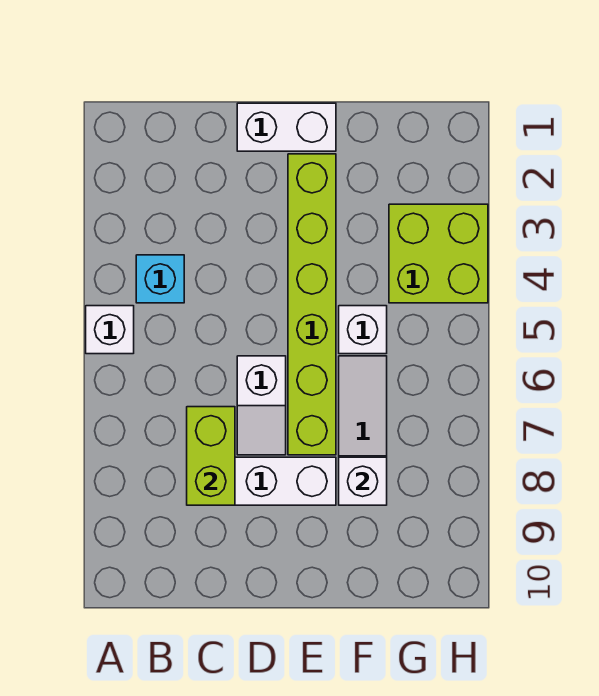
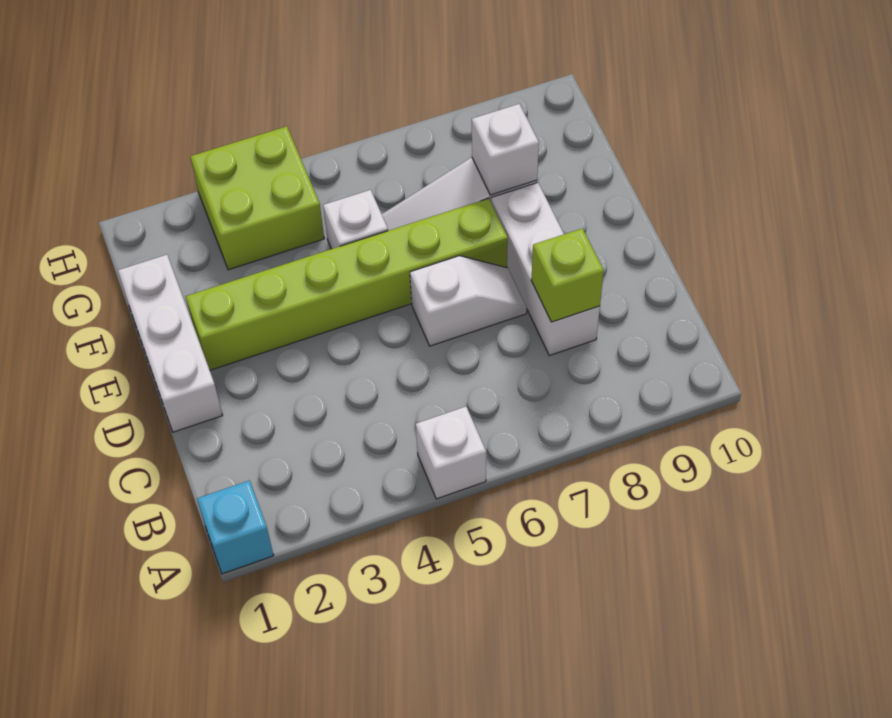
cyan brick B4 level 1 -> cyan brick A1 level 1
lime brick C7:C8 level 2 -> lime brick C8 level 2
white brick D1:E1 level 1 -> white brick D1:F1 level 1

